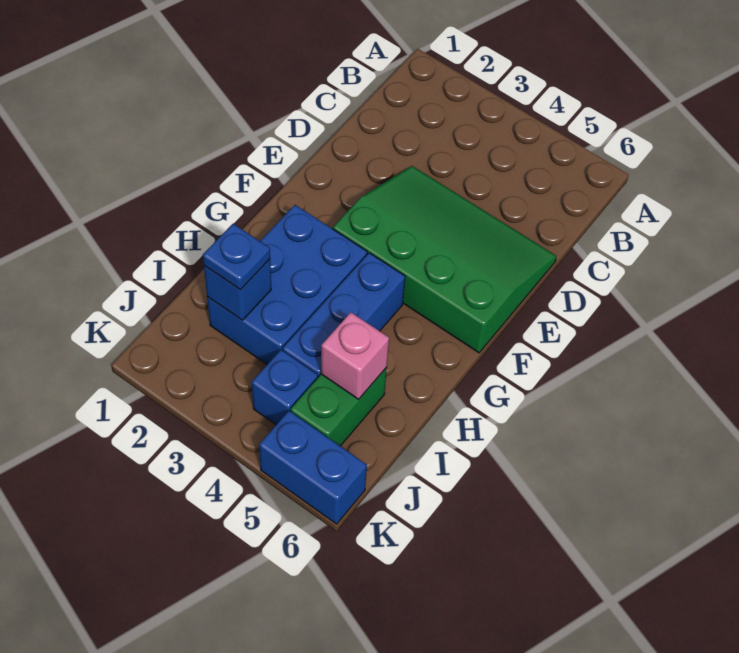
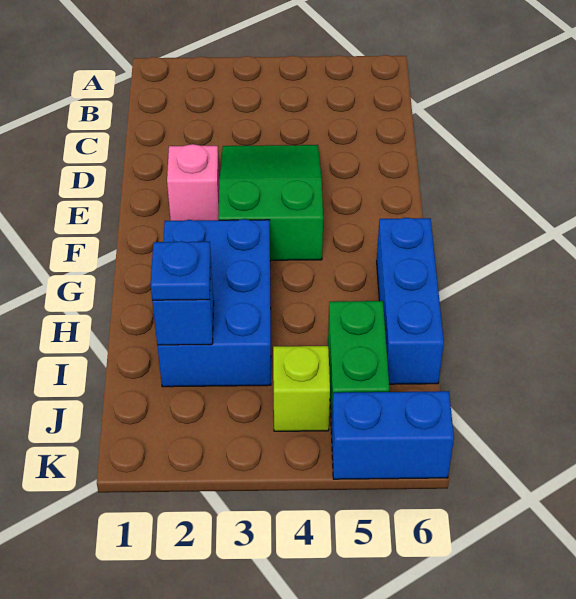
green slope D3:F6 level 1 top F -> green slope D3:F4 level 1 top F
blue brick G4:I4 level 1 -> blue brick G6:I6 level 1
pink brick I5 level 2 -> pink brick E2 level 1
blue brick J4 level 1 -> lime brick J4 level 1

